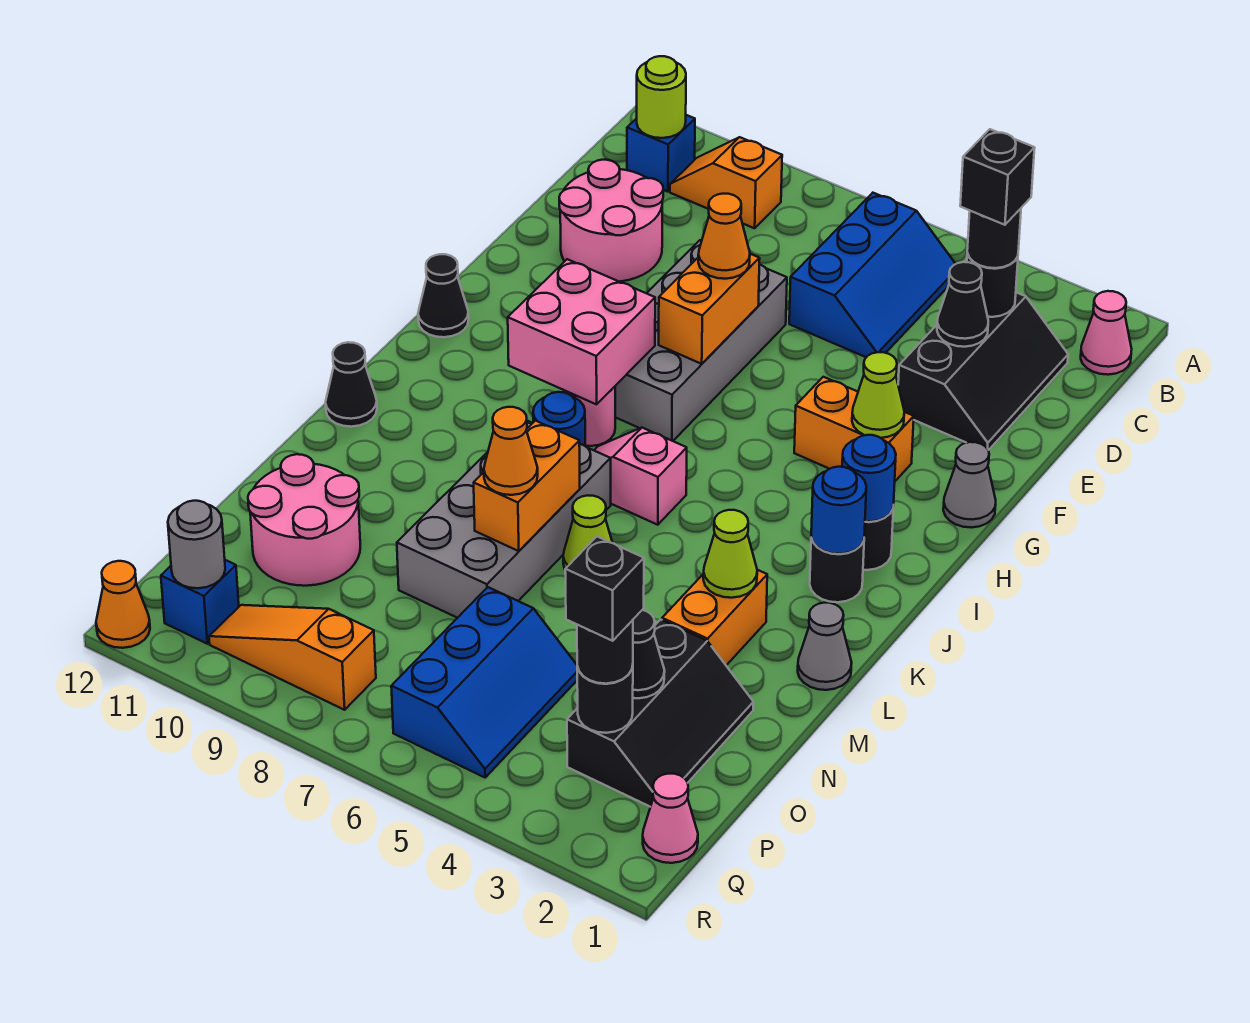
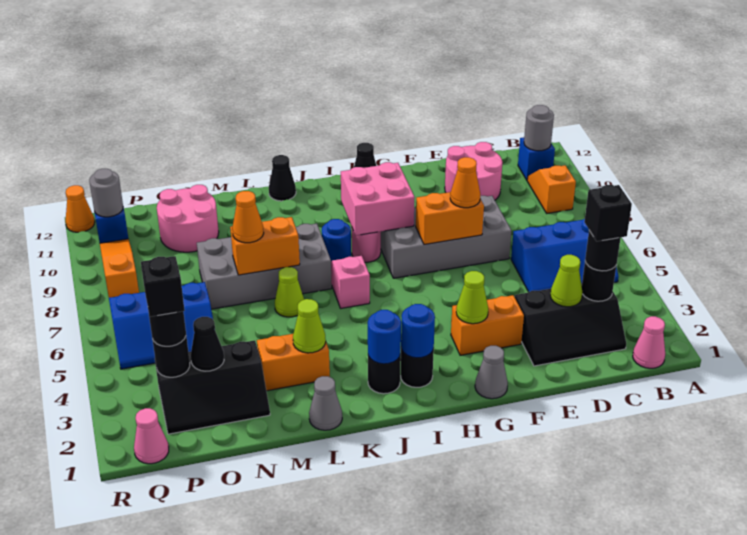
lime round brick B11 level 2 -> grey round brick B11 level 2
black cone D3 level 2 -> lime cone D3 level 2
orange brick G3:G4 level 1 -> orange brick F3:G3 level 1

